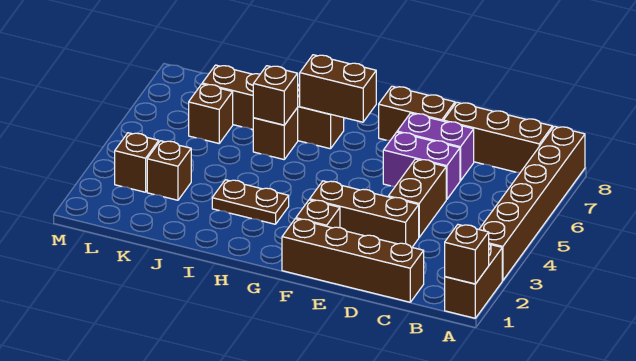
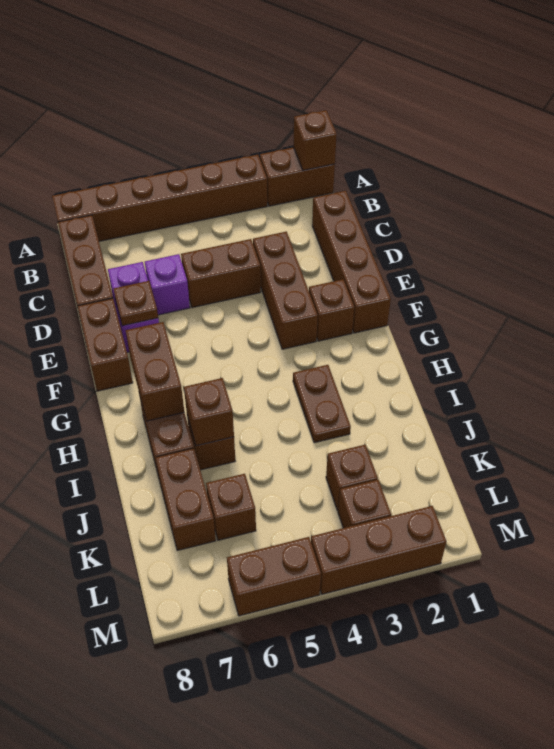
purple brick D6:E6 level 1 -> purple brick D6 level 1
none -> brown plate E7 level 2
none -> brown brick M2:M4 level 1
none -> brown brick M5:M6 level 1

